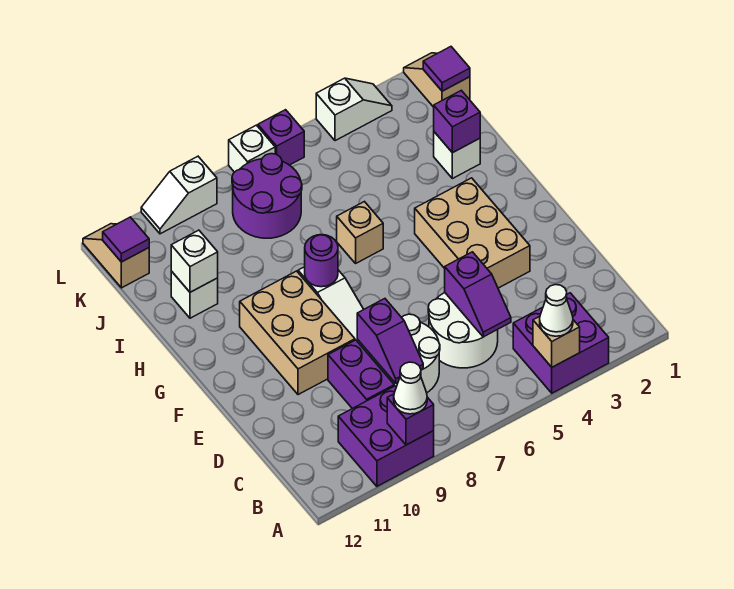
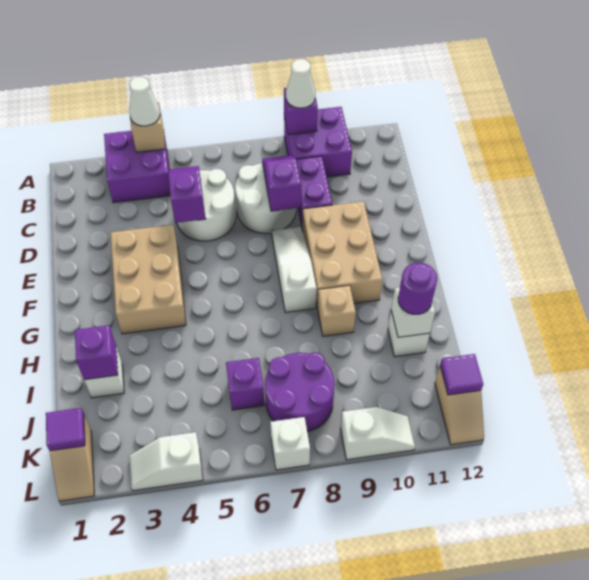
purple round brick G8 level 2 -> purple round brick I11 level 3
tan brick H6 level 1 -> tan brick H9 level 1
purple brick L6 level 1 -> purple brick J6 level 1

